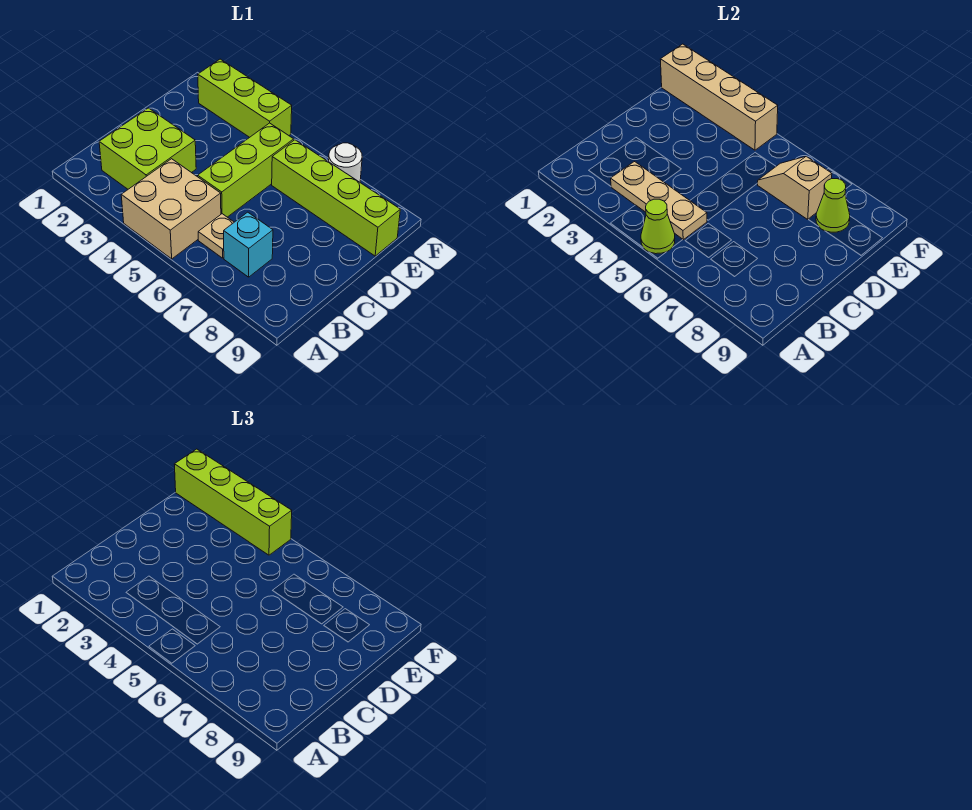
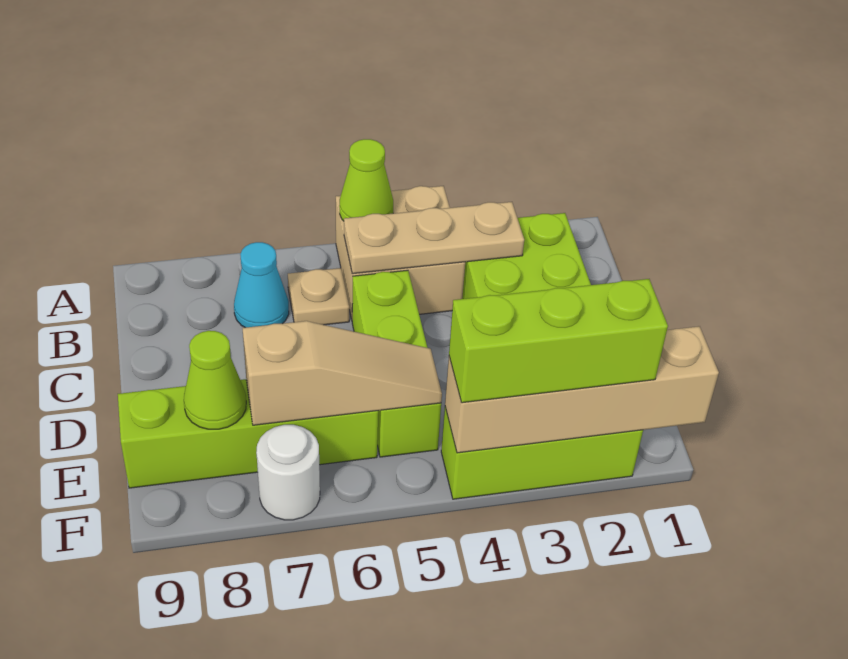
cyan brick B7 level 1 -> cyan cone B7 level 1
tan slope E6:E7 level 2 top 7 -> tan slope E5:E7 level 2 top 7
lime brick F1:F4 level 3 -> lime brick F2:F4 level 3

